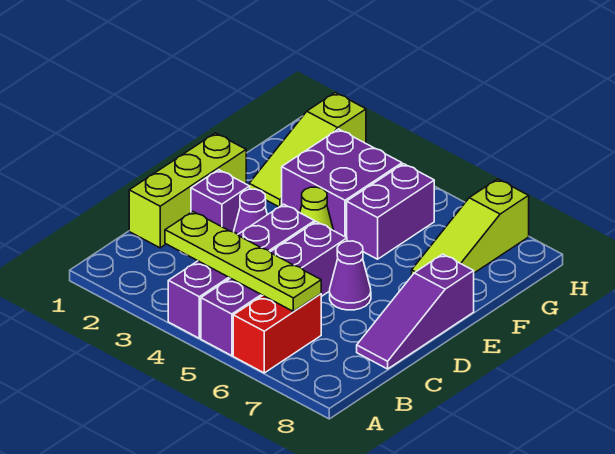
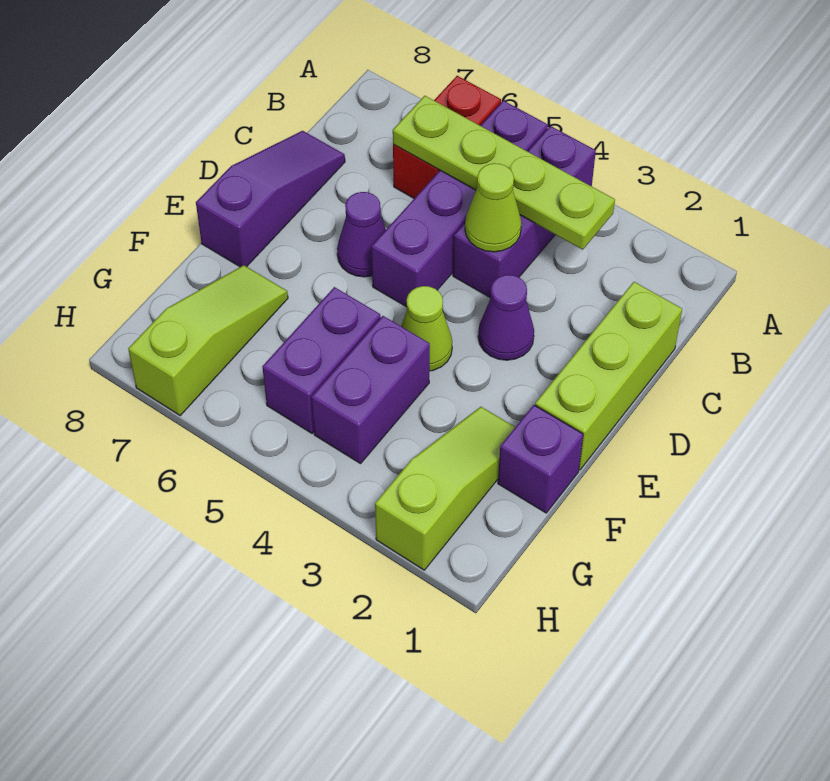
purple brick A4:D4 level 1 -> purple brick A4:C4 level 1
none -> lime cone C4 level 2
purple brick D2 level 1 -> purple brick F1 level 1
purple brick F3:G4 level 1 -> purple brick F4:G4 level 1

